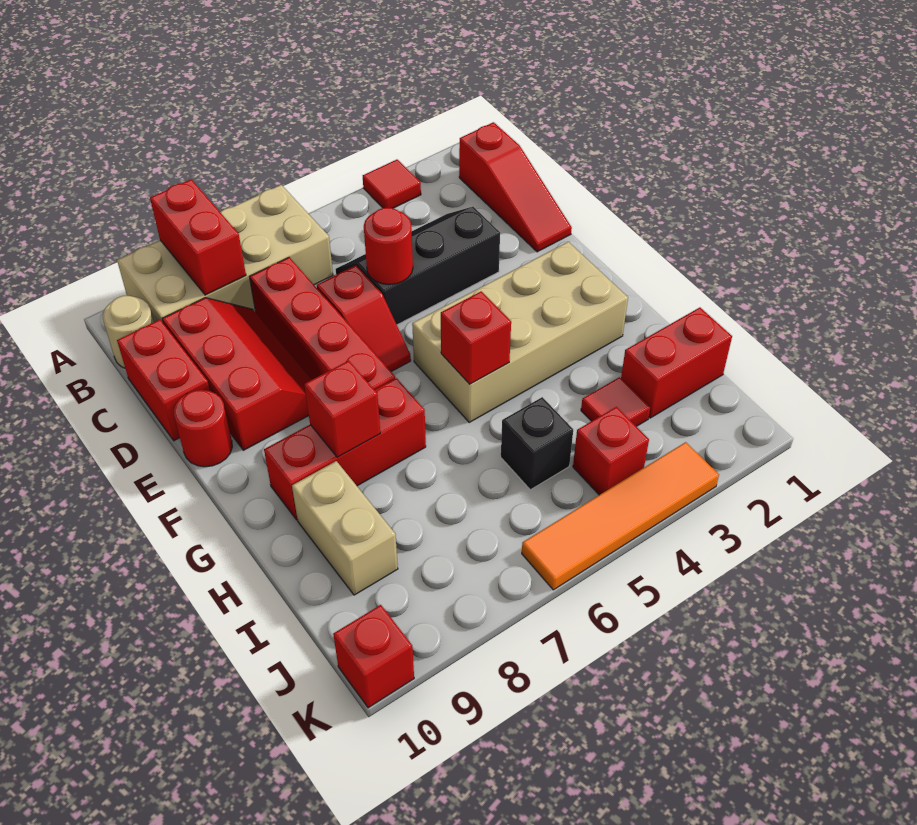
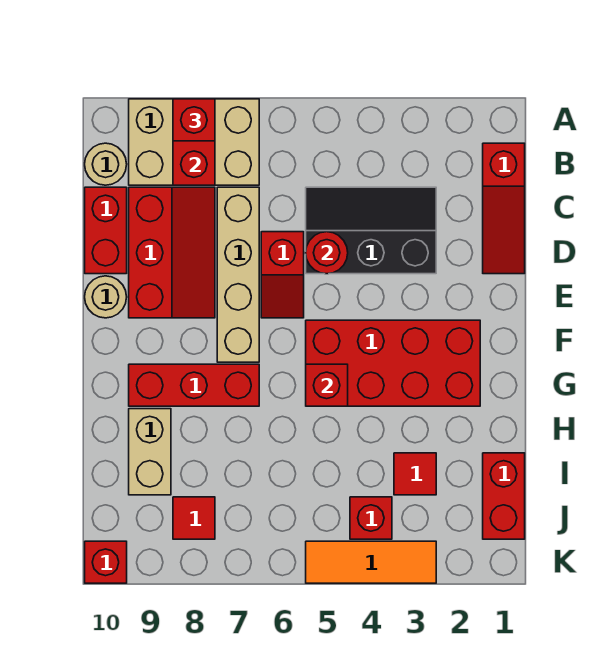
red tile A3 level 1 -> red tile J8 level 1
tan brick A6:B9 level 1 -> tan brick A7:B9 level 1
red brick C7:F7 level 1 -> tan brick C7:F7 level 1
red round brick E10 level 1 -> tan round brick E10 level 1
tan brick F2:G5 level 1 -> red brick F2:G5 level 1
red brick G8 level 2 -> red brick A8 level 3
red brick I1:I2 level 1 -> red brick I1:J1 level 1
black brick I5 level 1 -> none
orange tile K3:K6 level 1 -> orange tile K3:K5 level 1

